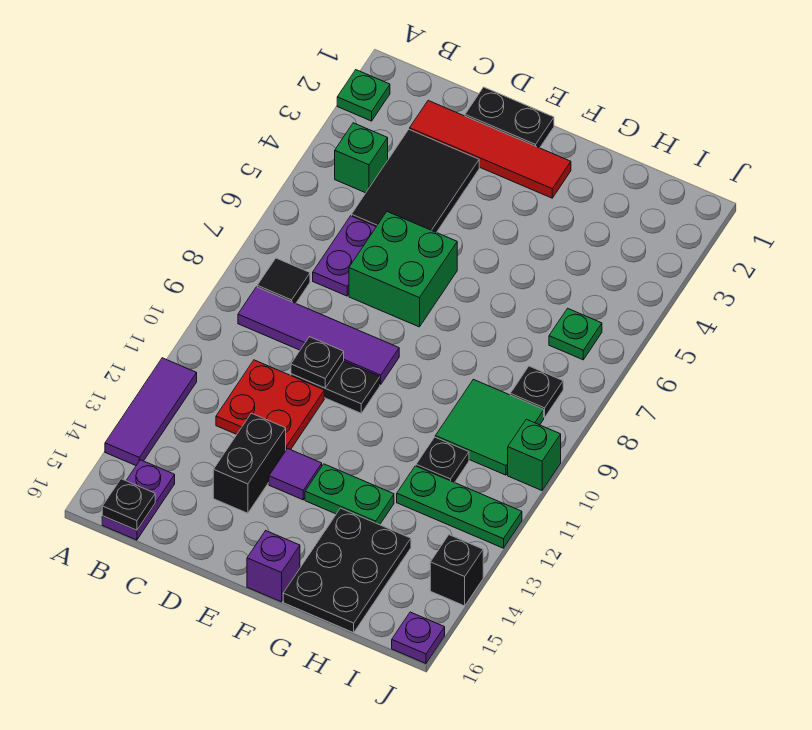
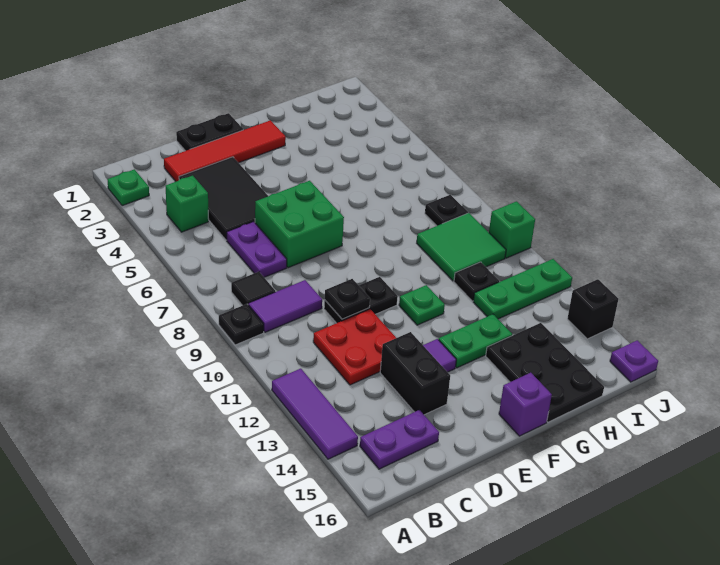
purple tile B9:E9 level 1 -> purple tile B9:C9 level 1
purple plate B15:B16 level 1 -> purple plate B15:C15 level 1
black plate B16 level 2 -> black plate A9 level 1
green plate I6 level 1 -> green plate F11 level 1

